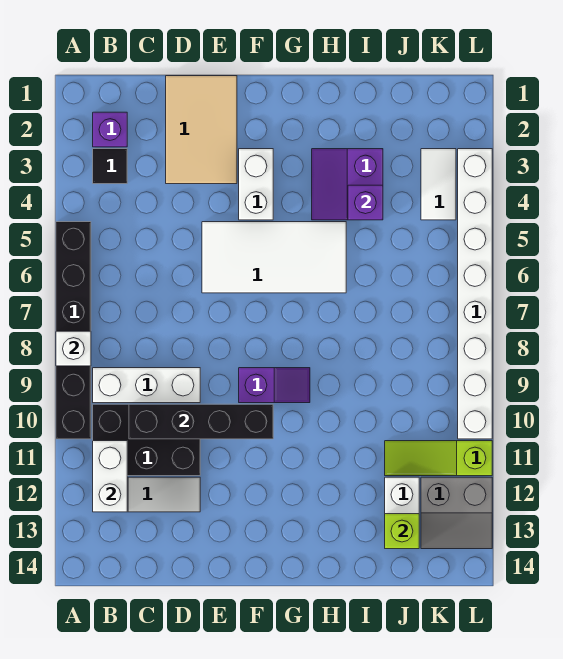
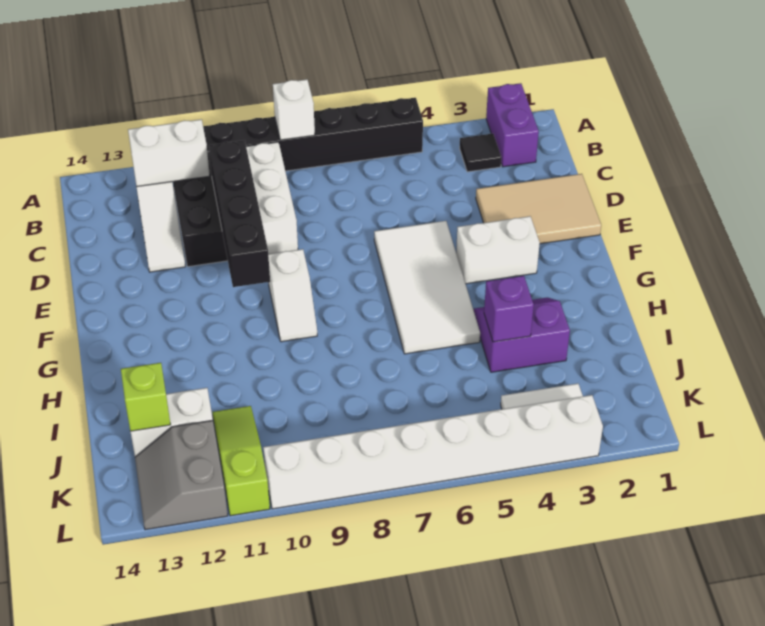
purple brick B2 level 1 -> purple brick A2:B2 level 1
purple slope F9:G9 level 1 top F -> white slope F9:G9 level 1 top F

